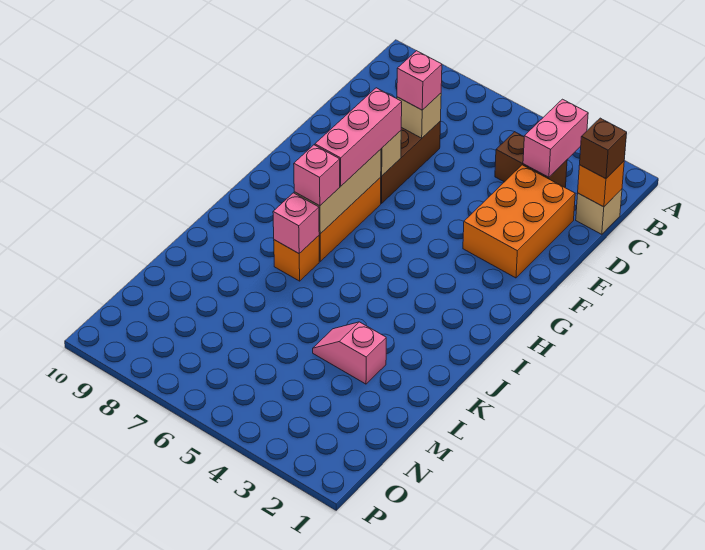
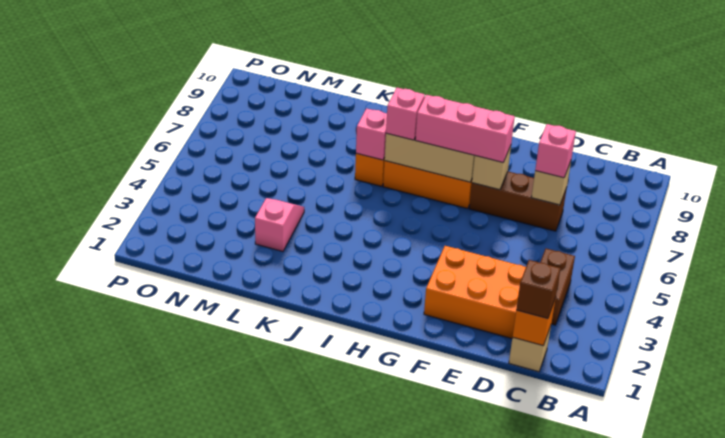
pink brick B3:C3 level 2 -> none

